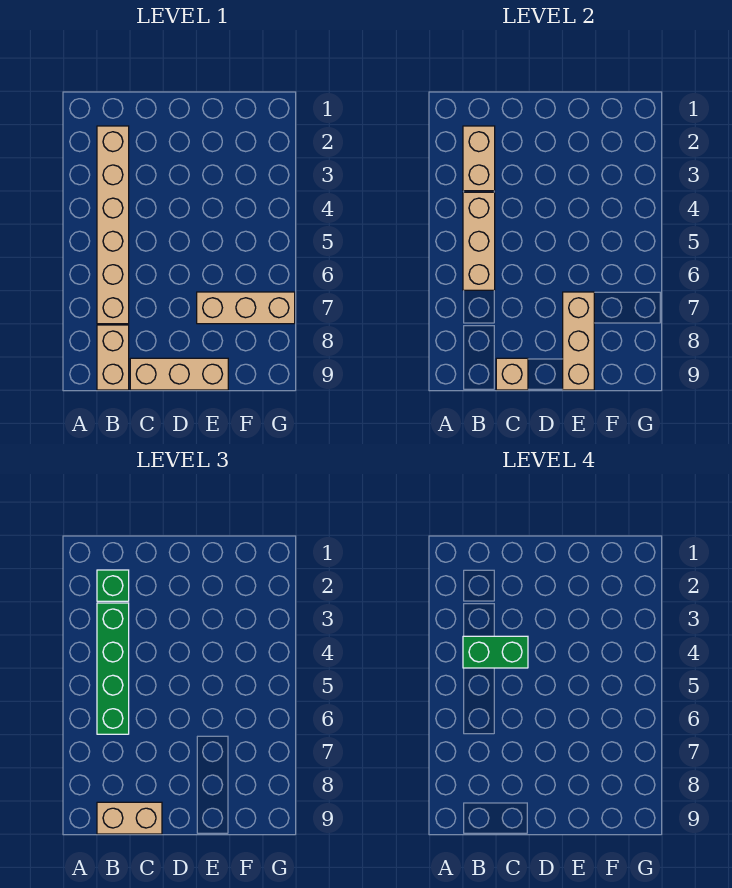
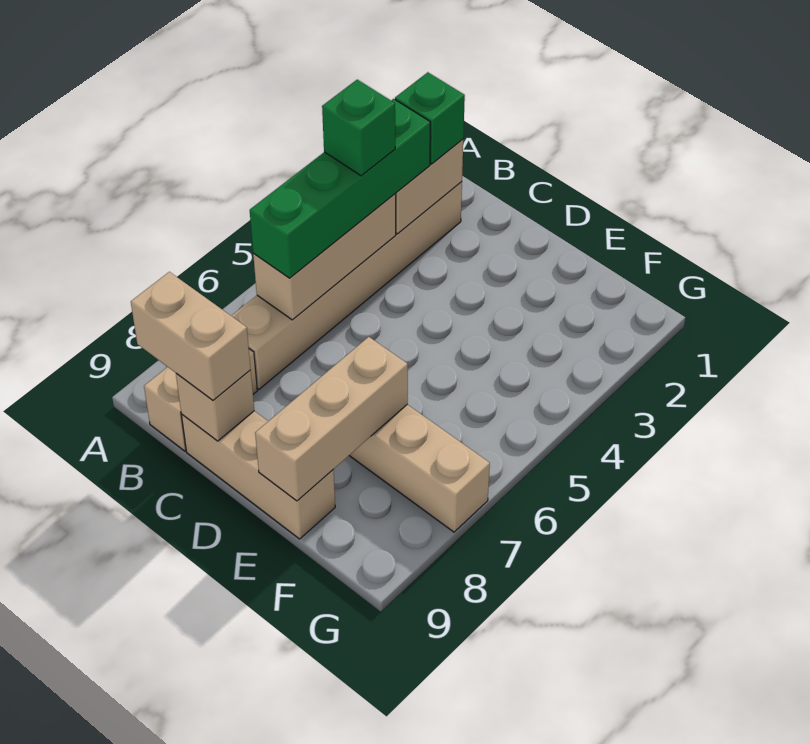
green brick B4:C4 level 4 -> green brick B4 level 4

